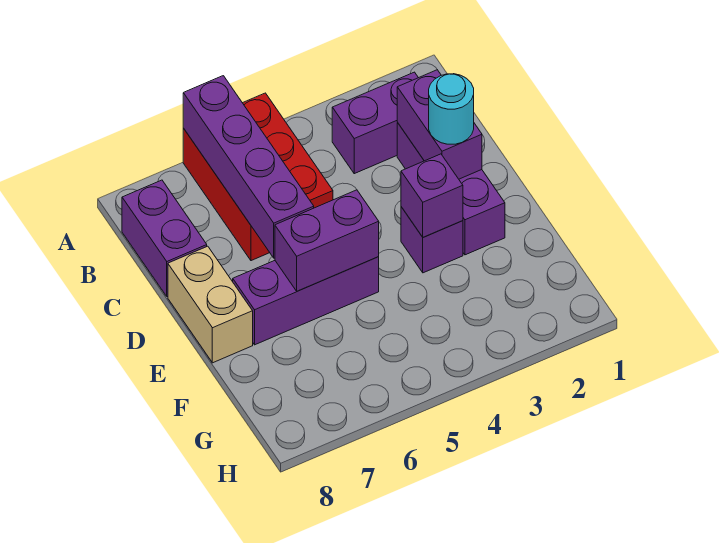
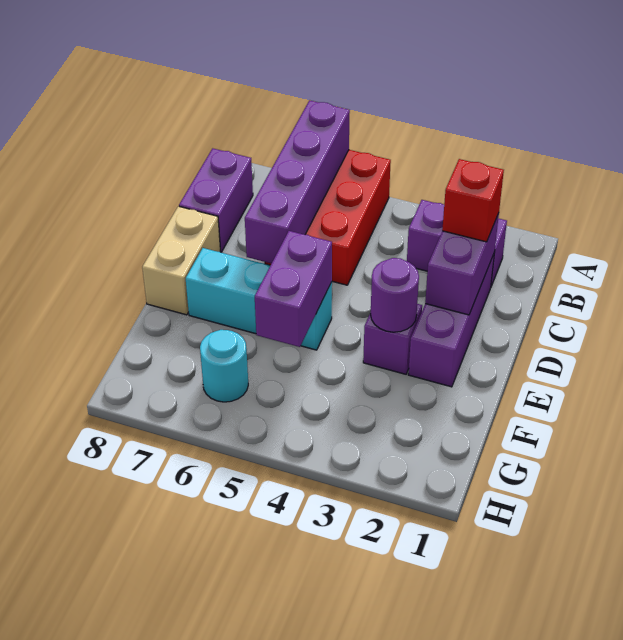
none -> red brick C2 level 3
cyan round brick D2 level 3 -> cyan round brick G6 level 1
purple brick E3 level 2 -> purple round brick E3 level 2
purple brick E5:E7 level 1 -> cyan brick E5:E7 level 1
purple brick E5:E6 level 2 -> purple brick E5:F5 level 2

